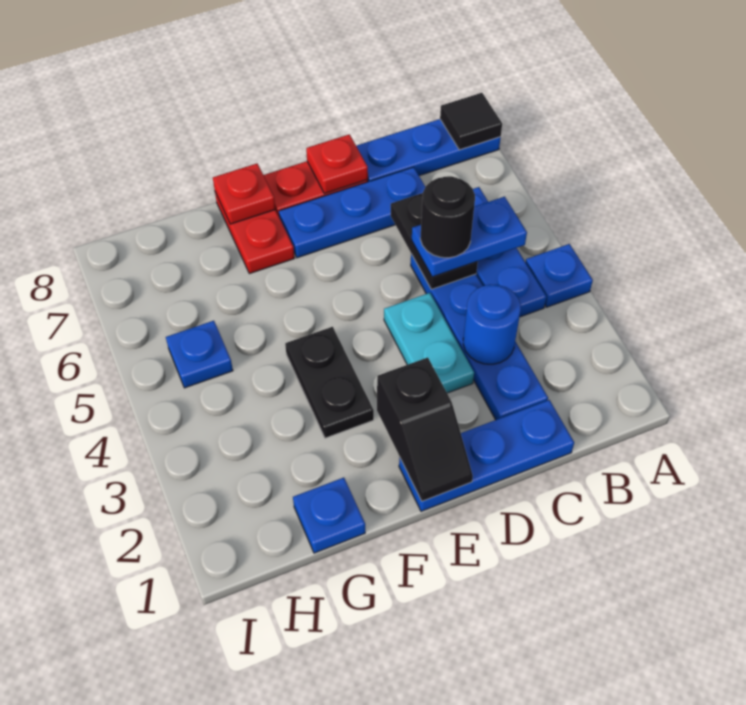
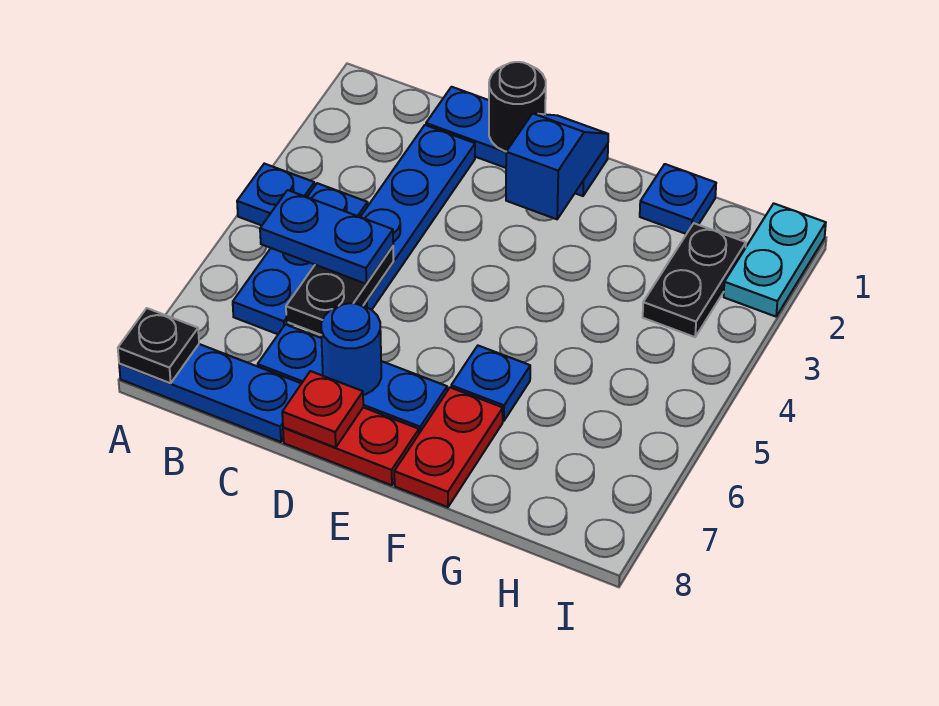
black tile A8 level 2 -> black plate A8 level 2
blue round brick C3 level 2 -> blue round brick D7 level 2
black round brick C5 level 4 -> black round brick D1 level 2
cyan plate D3:D4 level 1 -> cyan plate I1:I2 level 1
black slope E1:E2 level 2 top 2 -> blue slope E1:E2 level 2 top 2
black plate F3:F4 level 1 -> black plate H2:H3 level 1
red plate F8 level 2 -> none
blue plate H5 level 1 -> blue plate F6 level 1

